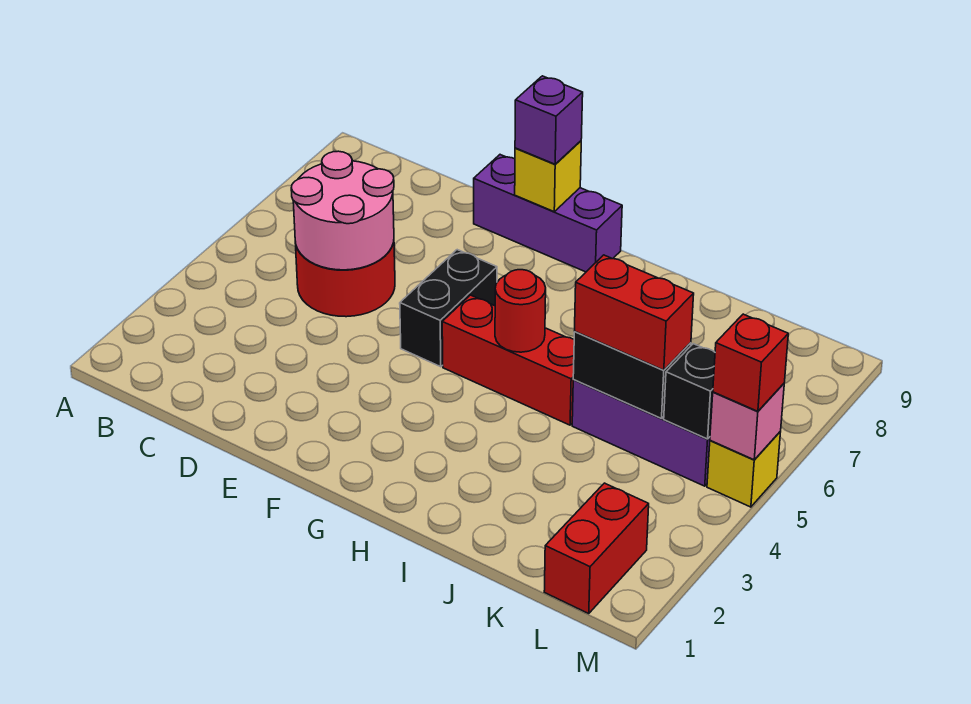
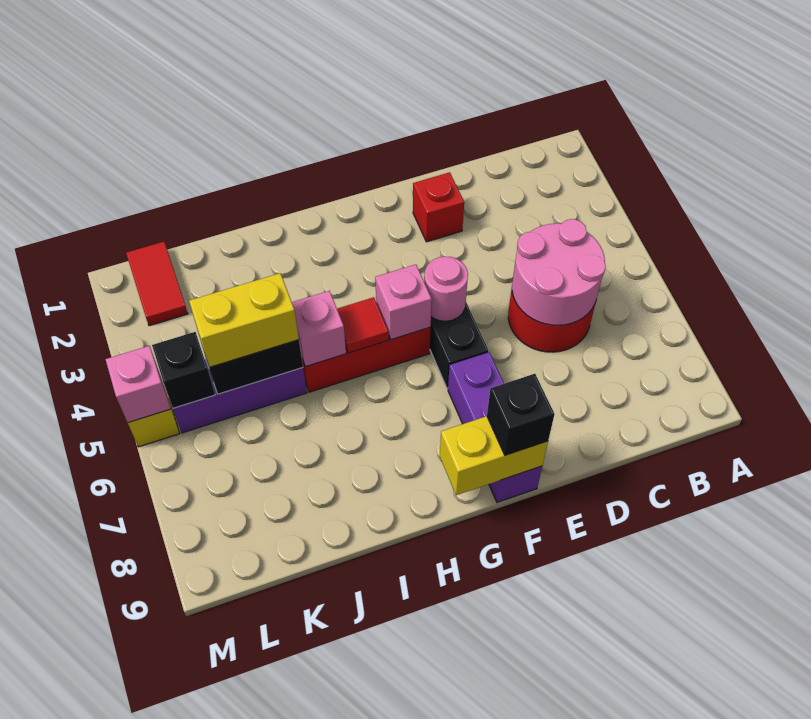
purple brick E9:G9 level 1 -> purple brick F7:F9 level 1
none -> pink round brick F5 level 2
yellow brick F9 level 2 -> yellow brick F9:G9 level 2
purple brick F9 level 3 -> black brick F9 level 3
none -> pink brick G5 level 2
red round brick H5 level 2 -> red tile H5 level 2
none -> pink brick I5 level 2
red brick J5:K5 level 3 -> yellow brick J5:K5 level 3
red brick L1:L2 level 1 -> red tile L1:L2 level 1
red brick M5 level 3 -> red brick E2 level 1

